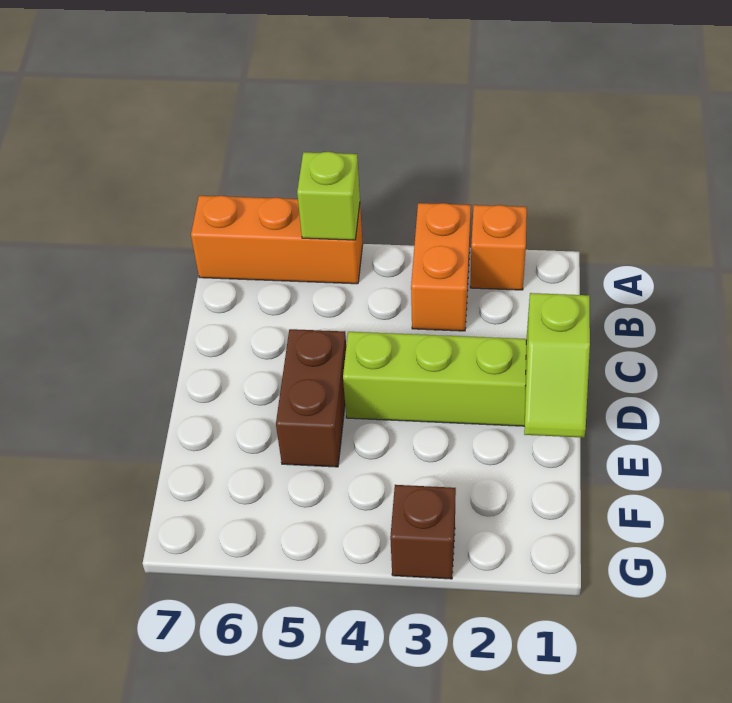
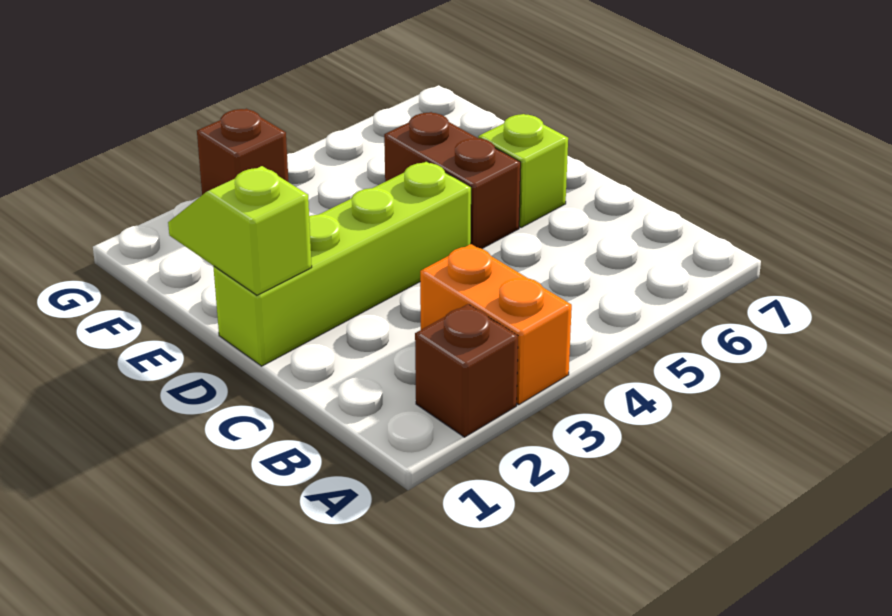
orange brick A2 level 1 -> brown brick A2 level 1
orange brick A5:A7 level 1 -> none
lime brick A5 level 2 -> lime brick D6 level 1

